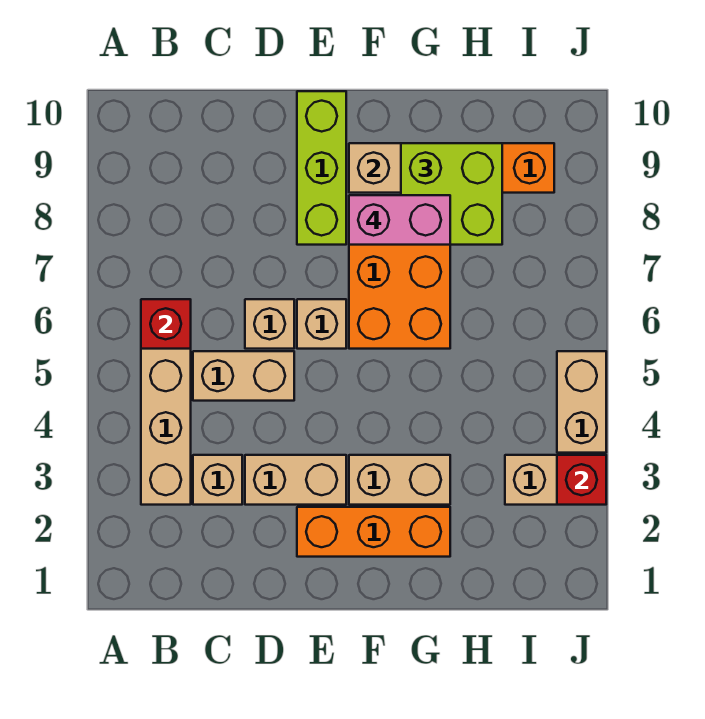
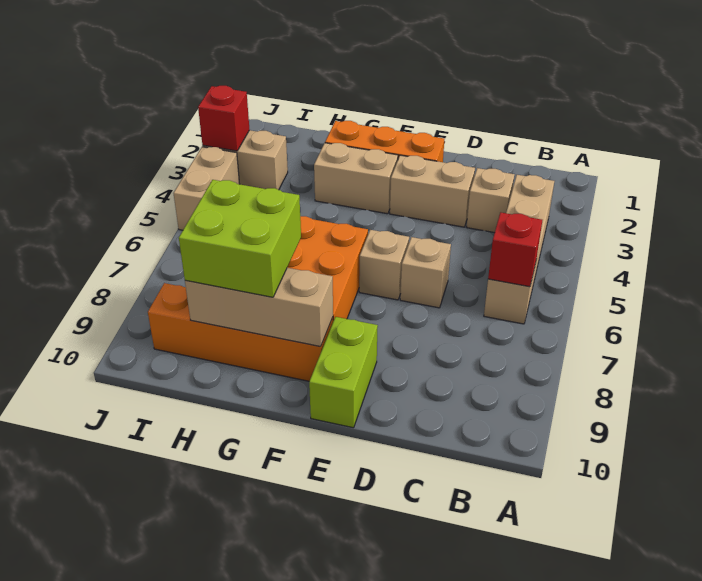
tan brick C5:D5 level 1 -> none
lime brick E8:E10 level 1 -> lime brick E9:E10 level 1
pink brick F8:G8 level 4 -> none

